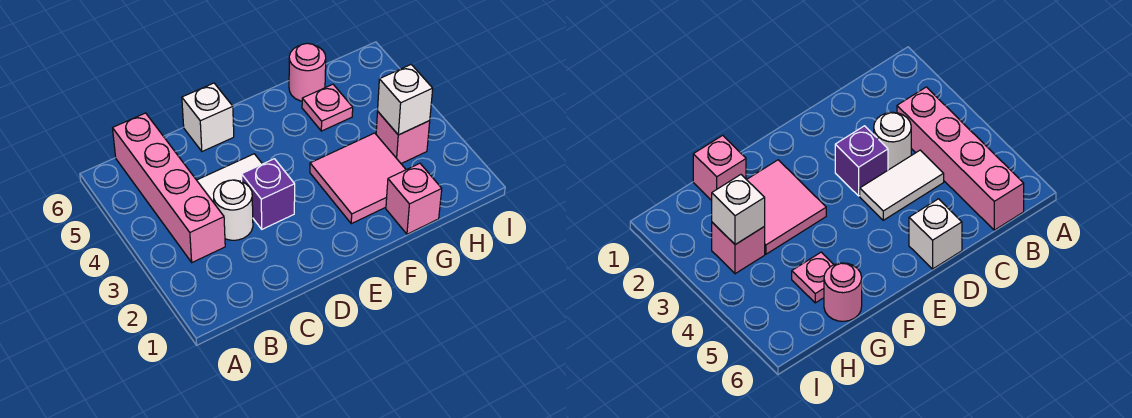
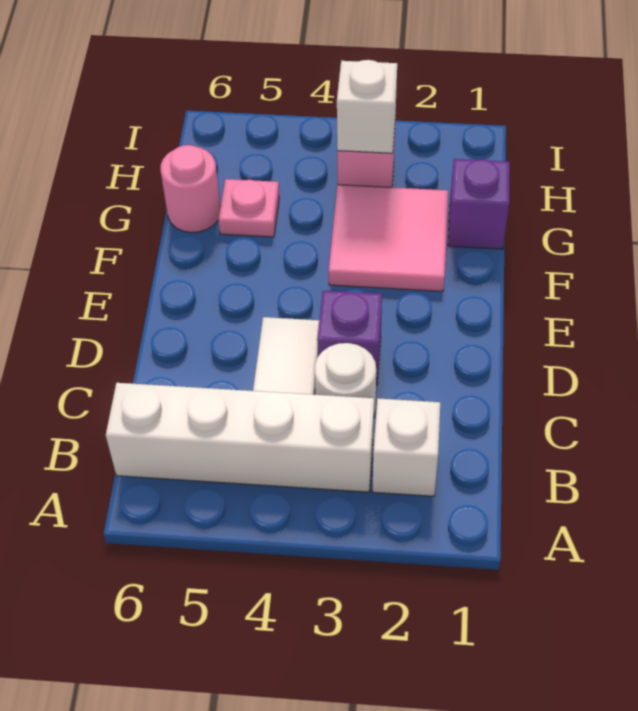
pink brick B3:B6 level 1 -> white brick B3:B6 level 1
white brick D6 level 1 -> white brick B2 level 1
pink brick G1 level 1 -> purple brick G1 level 1

